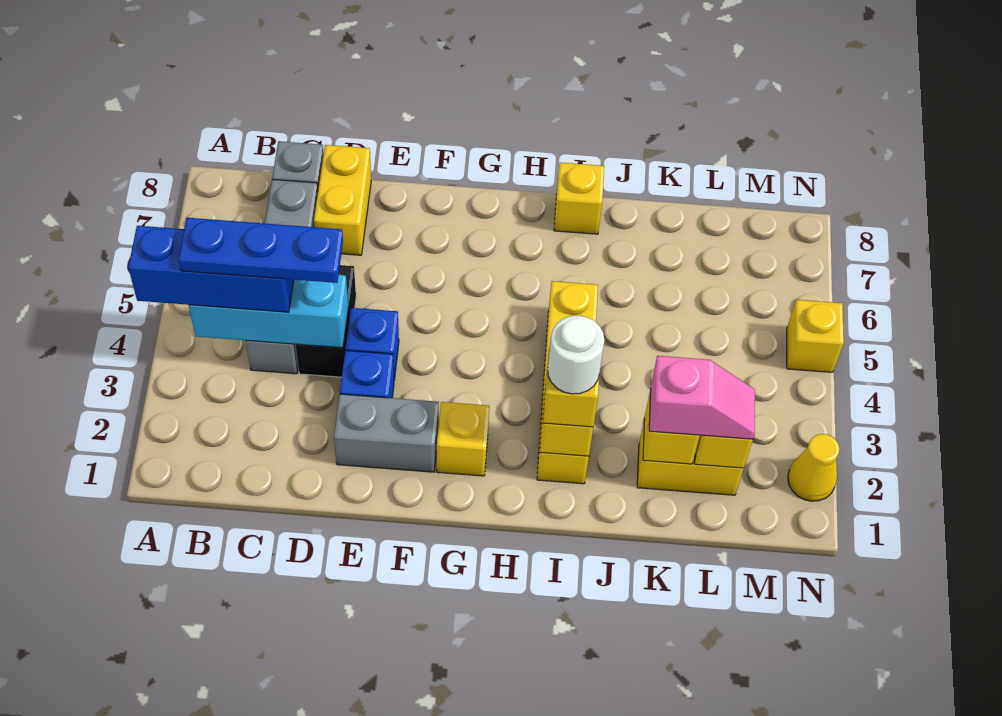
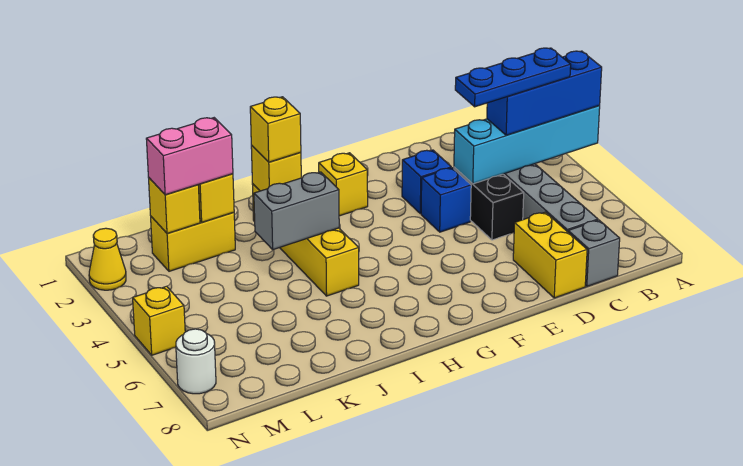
cyan brick B4:D4 level 2 -> cyan brick A4:D4 level 2
grey brick E2:F2 level 1 -> grey brick I4:J4 level 2
white round brick I2 level 4 -> white round brick N7 level 1
yellow brick I8 level 1 -> none
pink slope K2:L2 level 3 top K -> pink brick K2:L2 level 3

